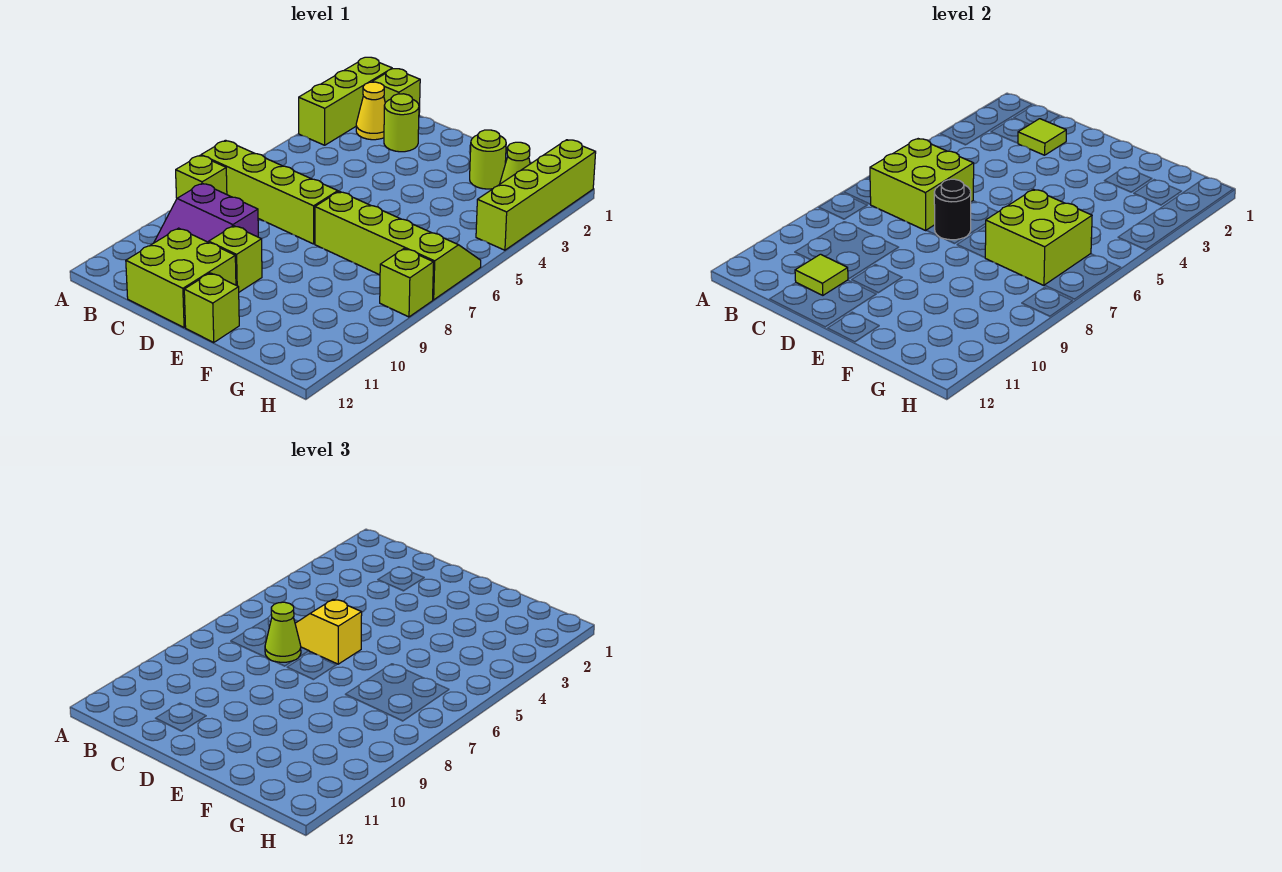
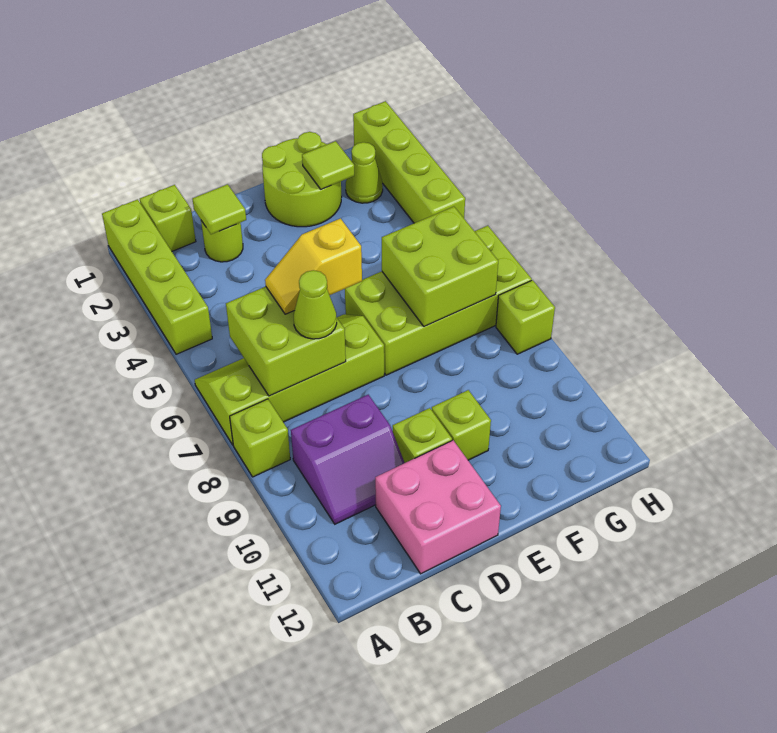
lime brick A1:A3 level 1 -> lime brick A1:A4 level 1
yellow cone B2 level 1 -> none
lime brick C11:D12 level 1 -> pink brick C11:D12 level 1
lime tile C11 level 2 -> lime tile F2 level 2
black round brick D7 level 2 -> none
lime slope E6:H7 level 1 top 7 -> lime brick E6:H7 level 1
lime brick E12 level 1 -> lime brick E10 level 1
lime round brick F2 level 1 -> lime round brick E1:F2 level 1

